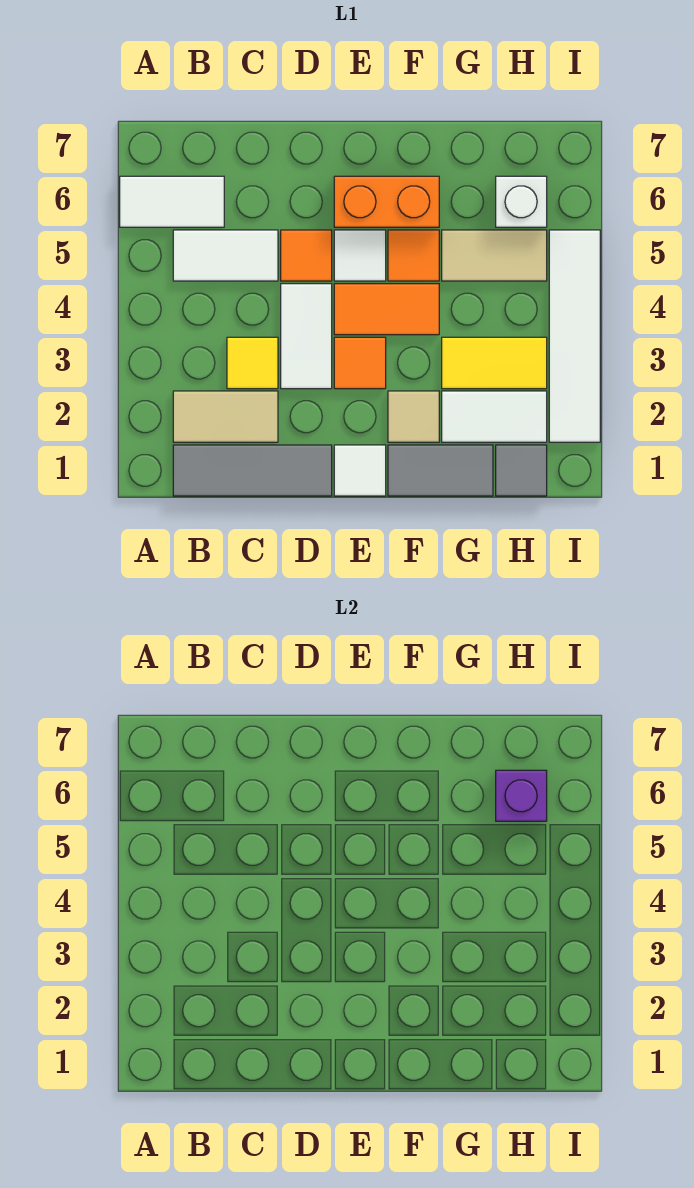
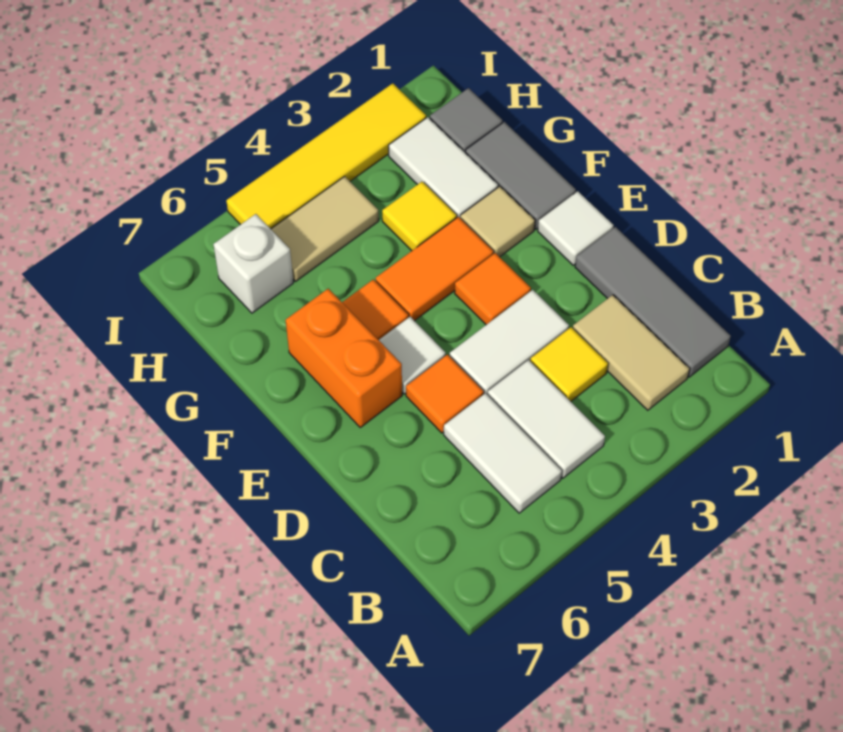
white tile A6:B6 level 1 -> white tile B4:C4 level 1
orange tile E4:F4 level 1 -> orange tile F3:F4 level 1
yellow tile G3:H3 level 1 -> yellow tile G3 level 1
tan tile G5:H5 level 1 -> tan tile H4:H5 level 1
purple brick H6 level 2 -> none
white tile I2:I5 level 1 -> yellow tile I2:I5 level 1

